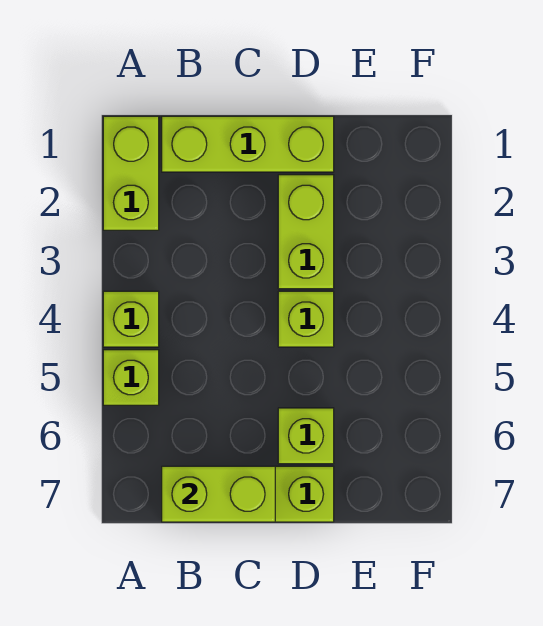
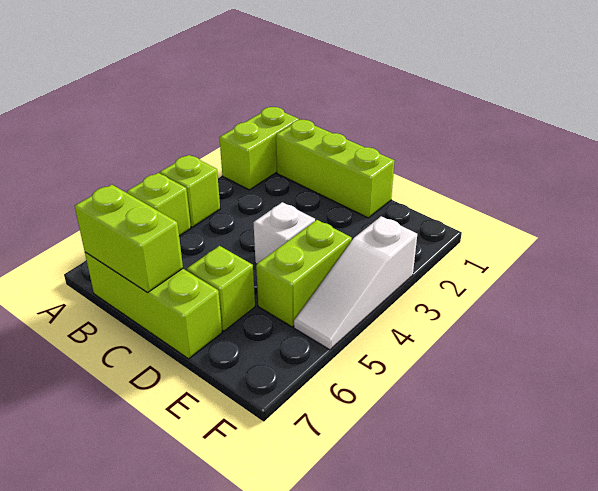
lime brick D2:D3 level 1 -> lime brick E4:E5 level 1
lime brick D4 level 1 -> white brick D4 level 1
none -> white slope F3:F5 level 1 top 3

